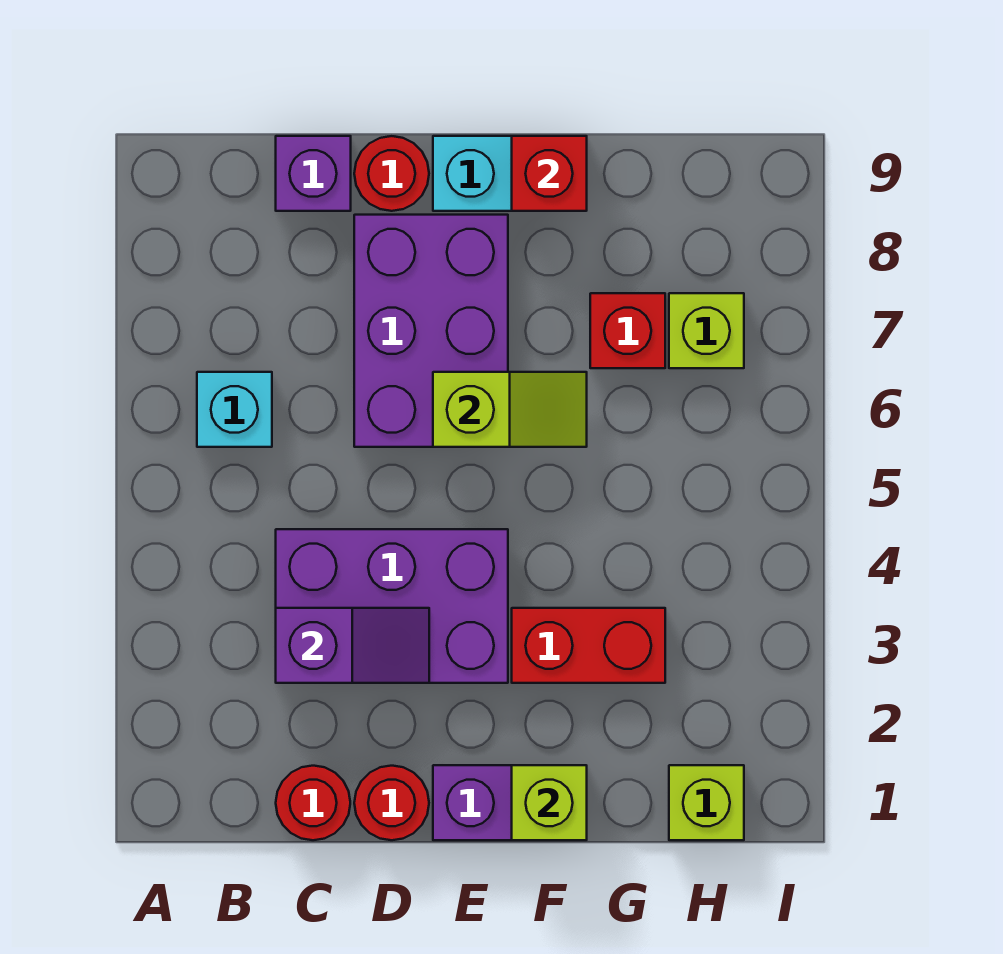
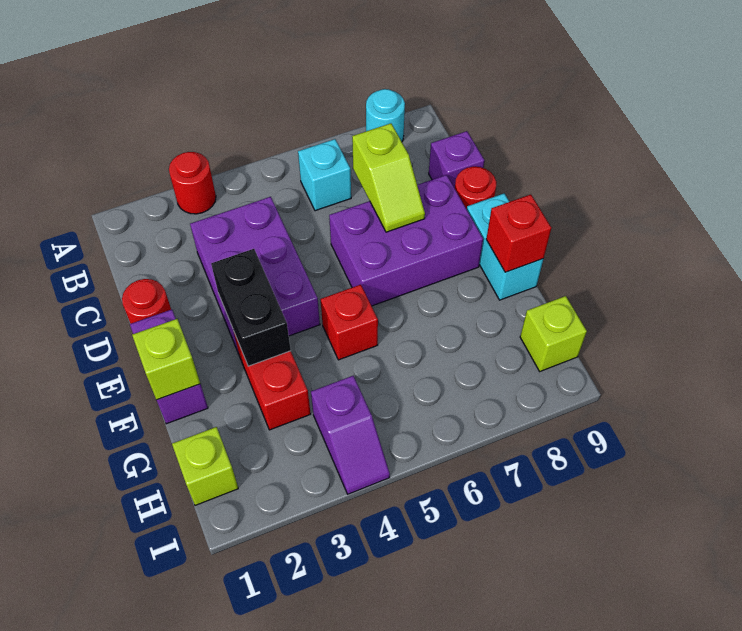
none -> cyan round brick A8 level 1
red round brick C1 level 1 -> red round brick A3 level 1
purple slope C3:D3 level 2 top C -> purple slope H4:I4 level 1 top H
none -> black brick E3:F3 level 2
lime slope E6:F6 level 2 top E -> lime slope C7:D7 level 2 top C
red brick G7 level 1 -> red brick F5 level 1
lime brick H7 level 1 -> lime brick H9 level 1

